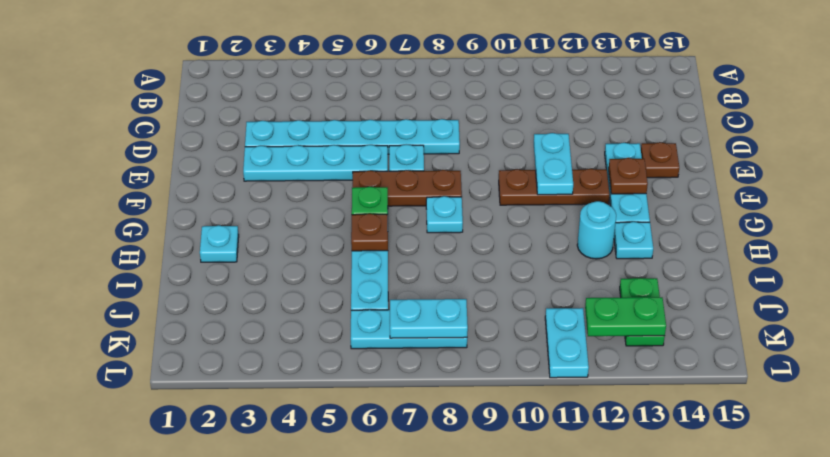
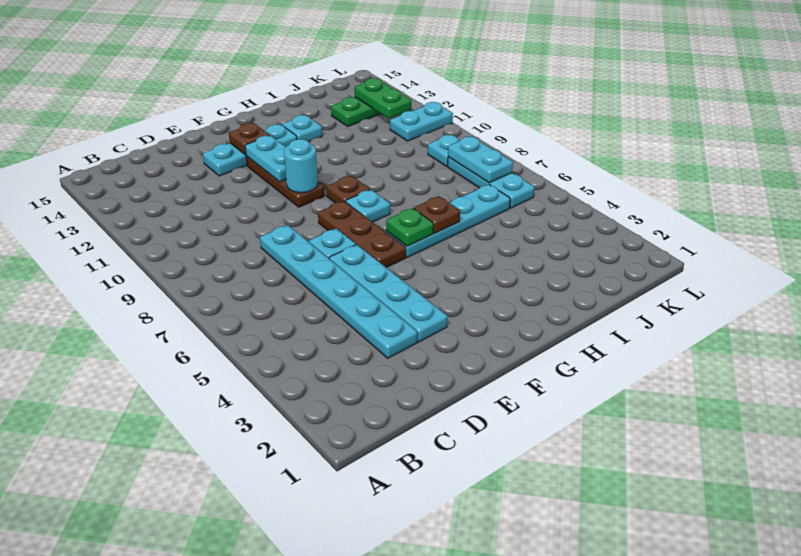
cyan plate E11:F11 level 2 -> cyan plate F11:F12 level 2
brown plate E14 level 1 -> brown plate G9 level 1
cyan plate H2 level 1 -> cyan plate K9 level 1
cyan round brick H12 level 1 -> cyan round brick F10 level 2

